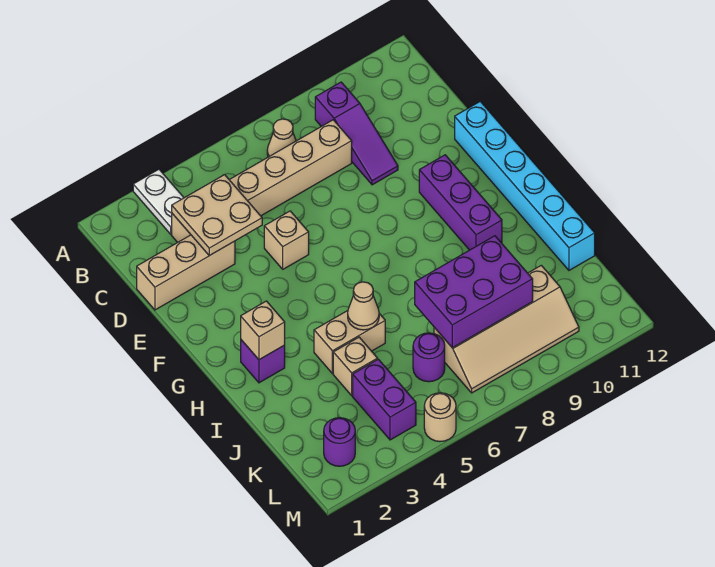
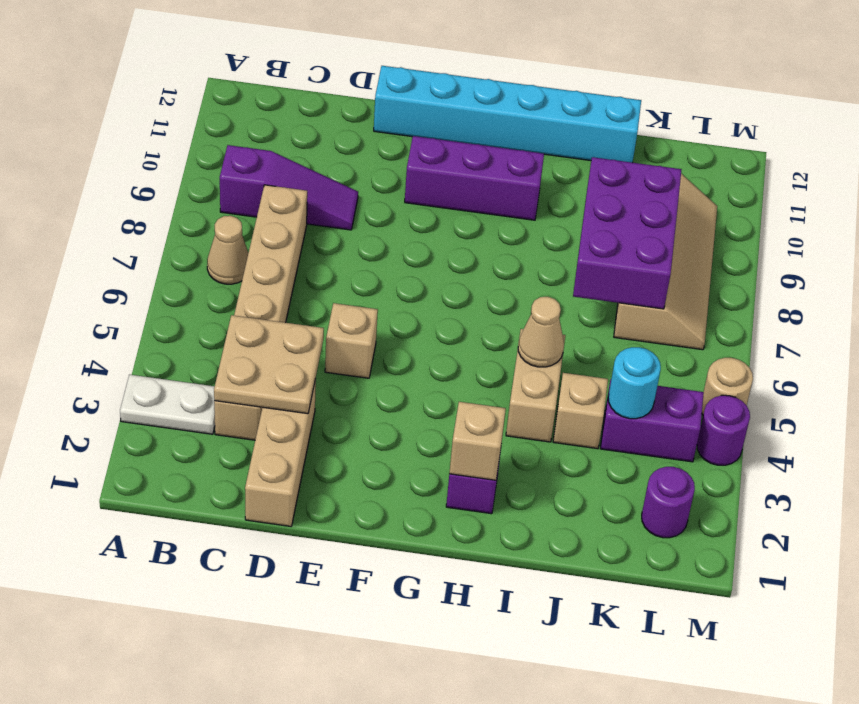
none -> cyan round brick K4 level 2
purple round brick K6 level 1 -> purple round brick M4 level 1

